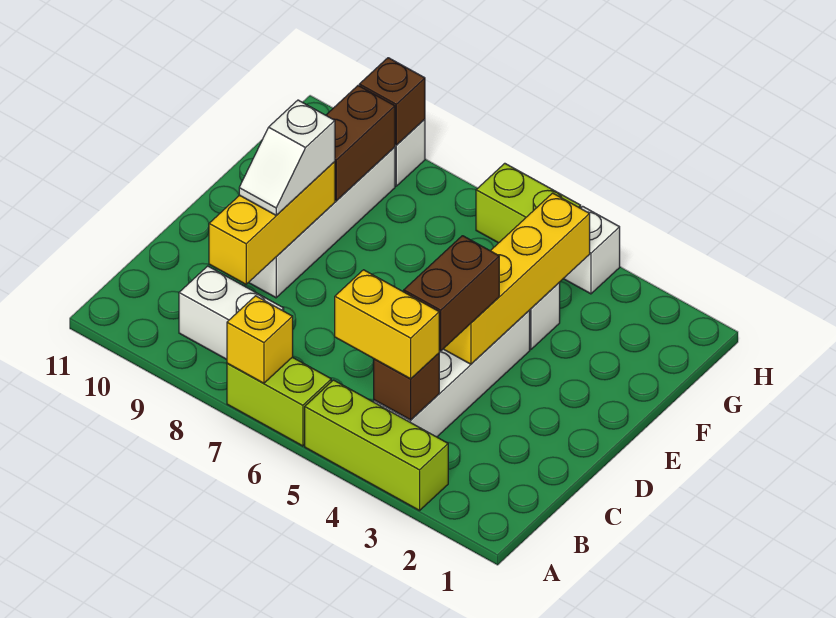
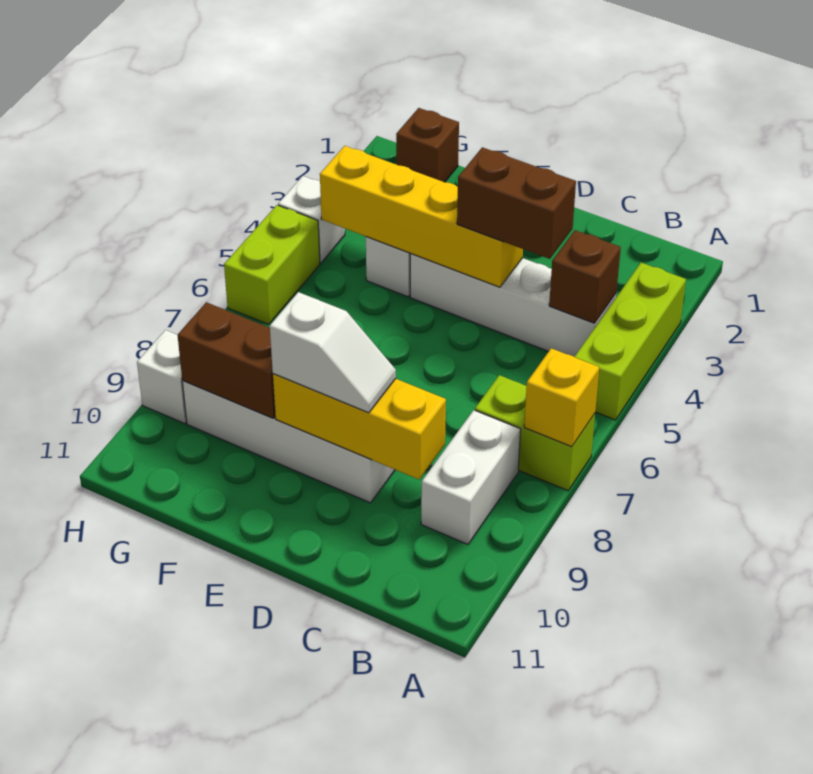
lime brick A6:A7 level 1 -> lime brick A7:B7 level 1
yellow brick B4:B5 level 3 -> none
brown brick H9 level 2 -> brown brick G1 level 1

